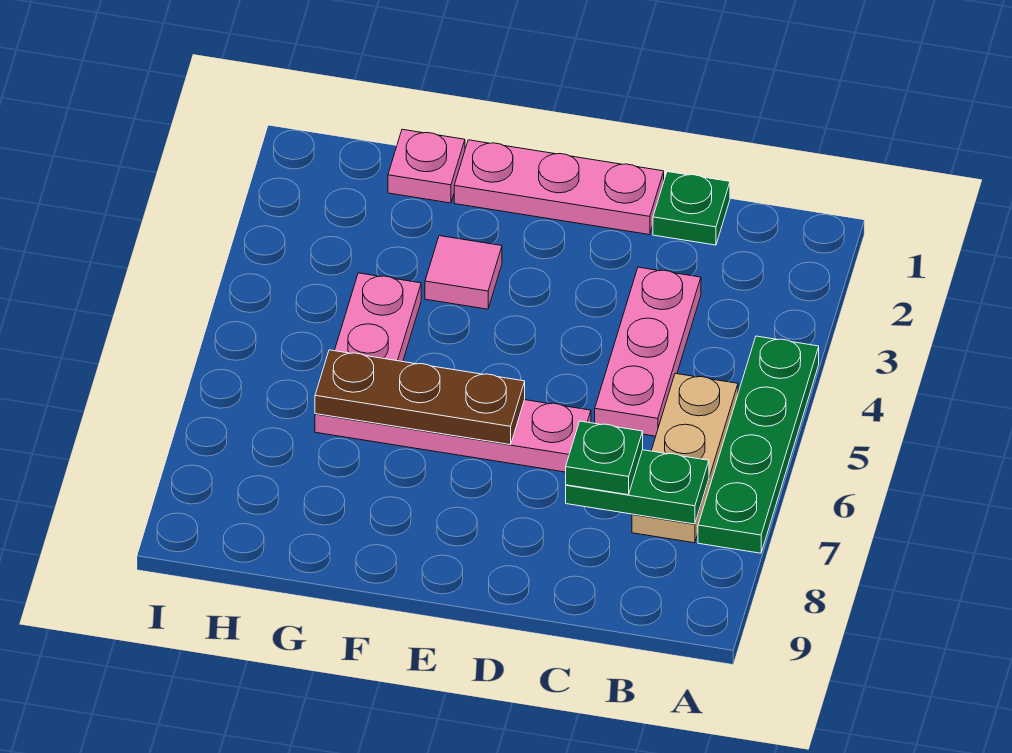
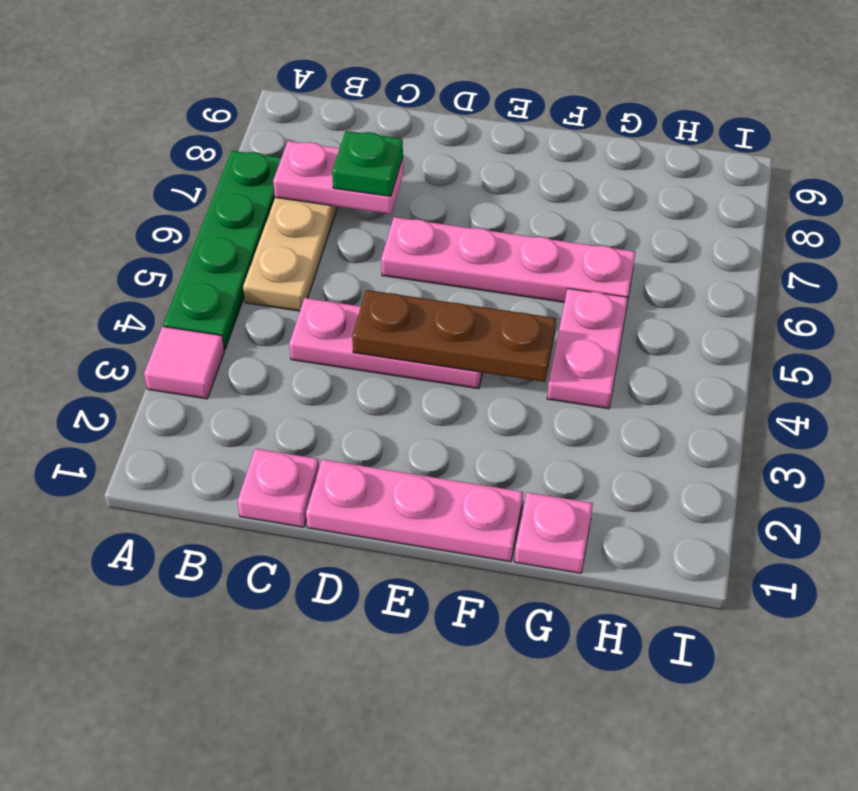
green plate B7:C7 level 2 -> pink plate B7:C7 level 2
green plate C1 level 1 -> pink plate C1 level 1
pink plate C3:C5 level 1 -> pink plate C4:E4 level 1
brown plate E6:G6 level 2 -> brown plate D4:F4 level 2
pink tile F3 level 1 -> pink tile A3 level 1

